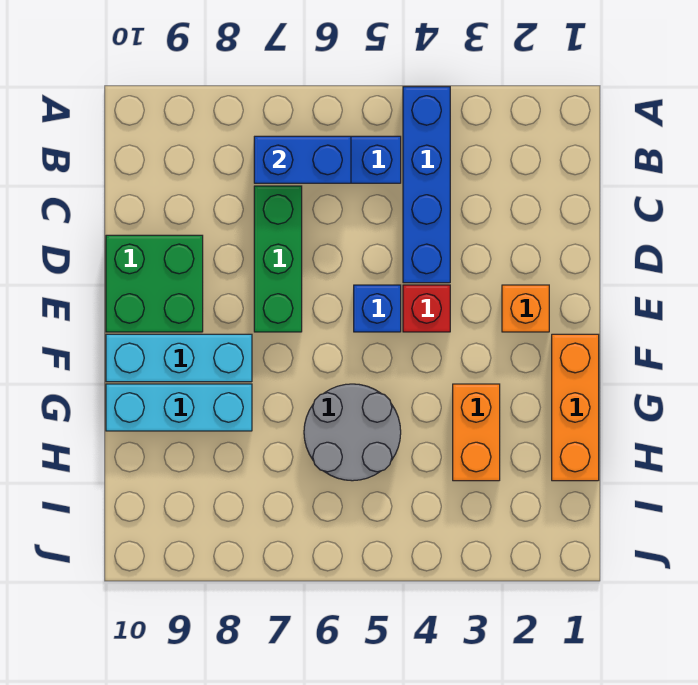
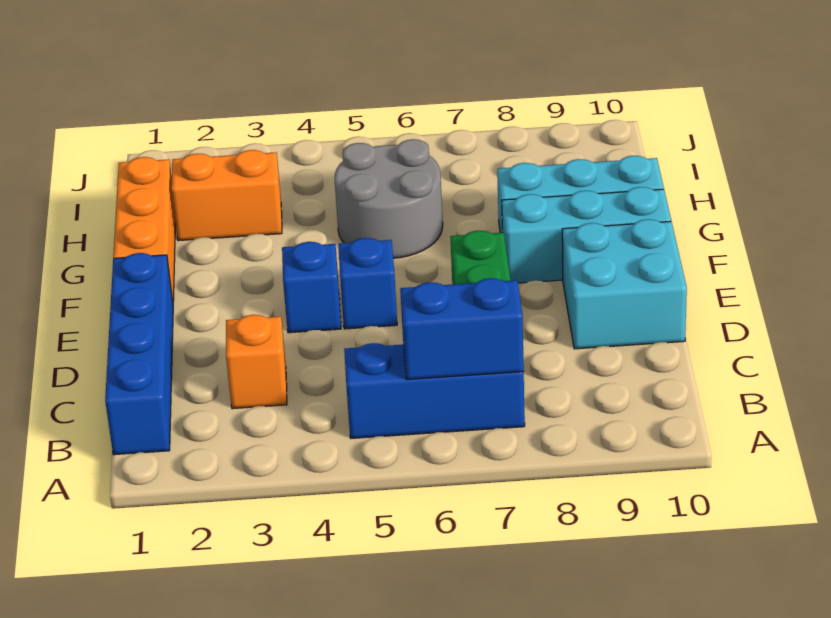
blue brick A4:D4 level 1 -> blue brick B1:E1 level 1
green brick D9:E10 level 1 -> cyan brick D9:E10 level 1
orange brick E2 level 1 -> orange brick C3 level 1
red brick E4 level 1 -> blue brick E4 level 1
orange brick G3:H3 level 1 -> orange brick H2:H3 level 1

